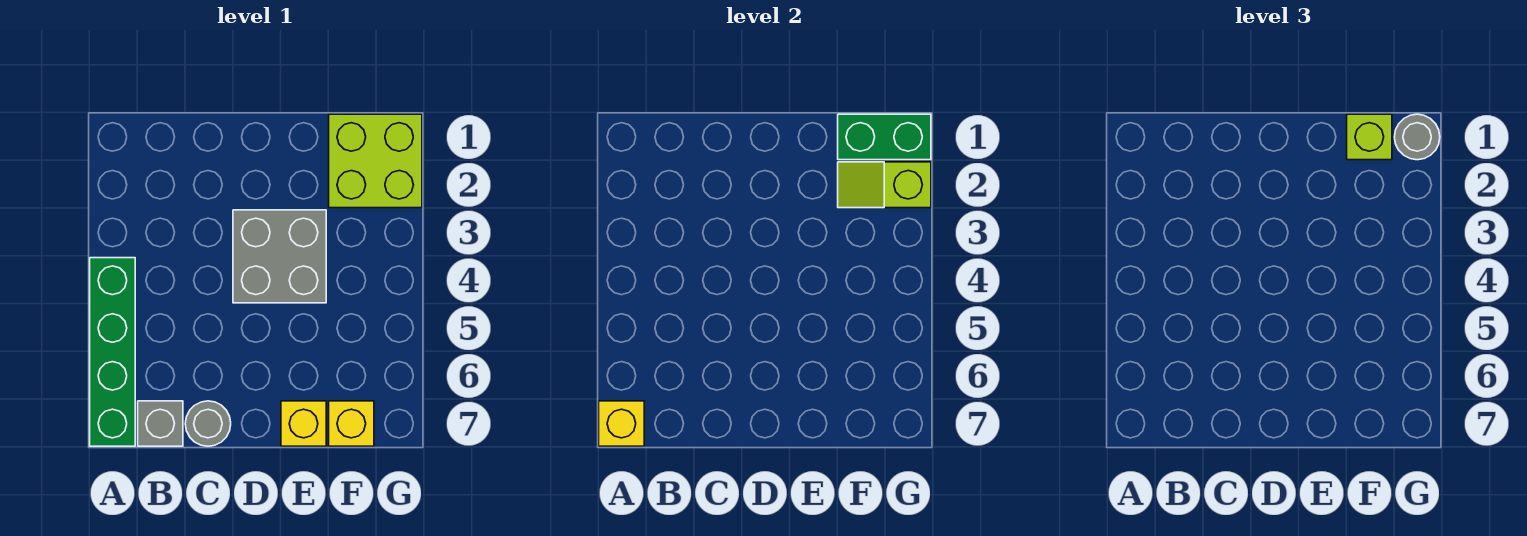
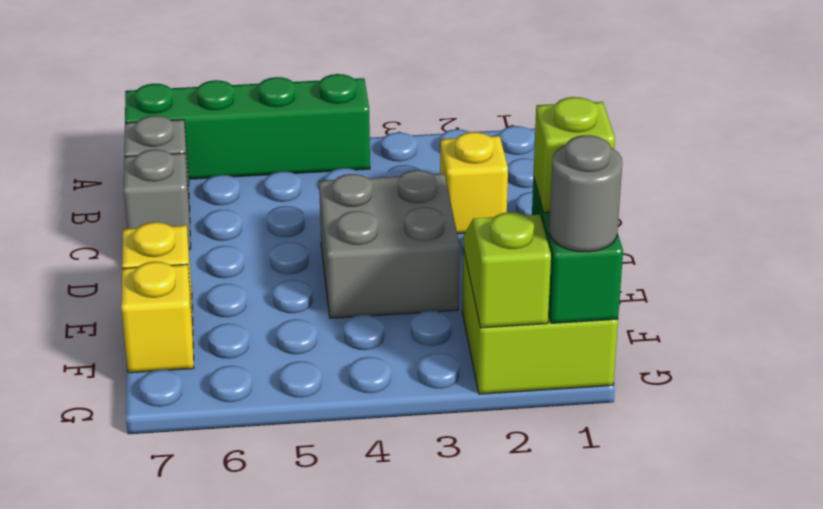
yellow brick A7 level 2 -> yellow brick C2 level 1
grey round brick C7 level 1 -> grey brick C7 level 1

